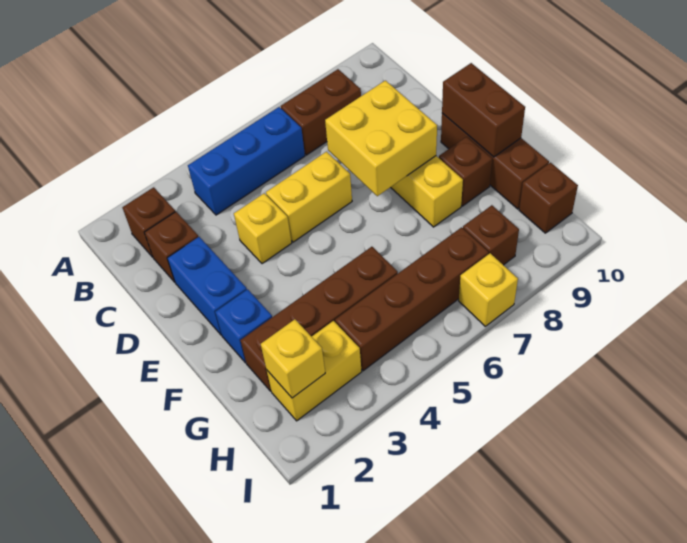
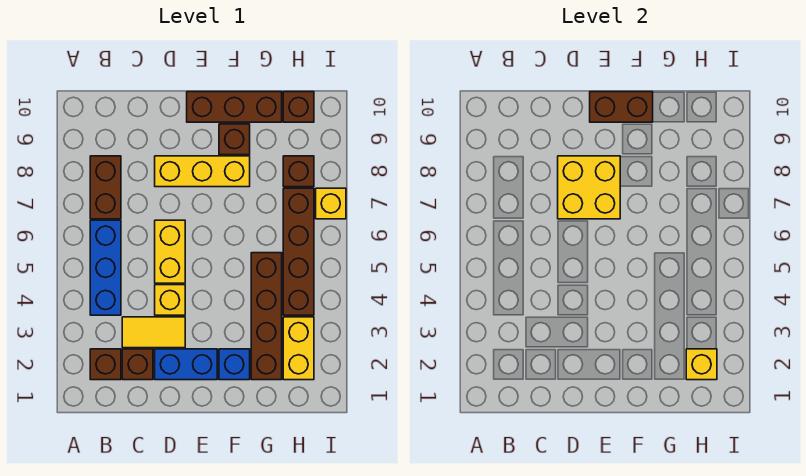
none -> yellow tile C3:D3 level 1

